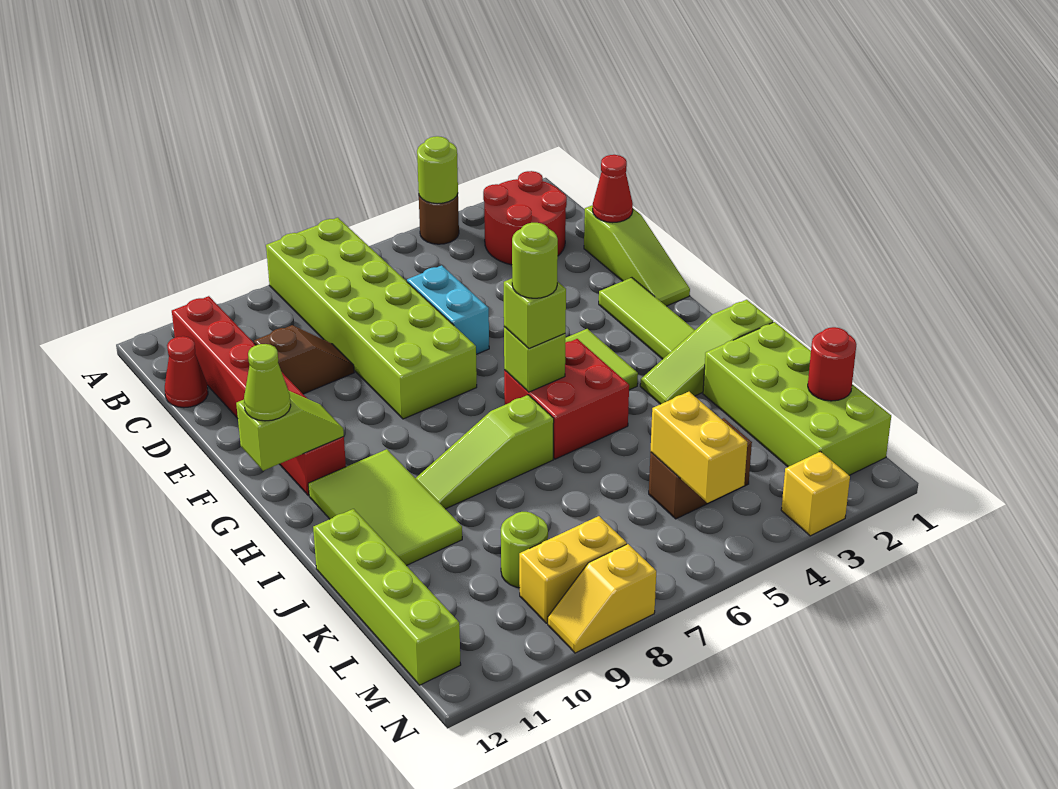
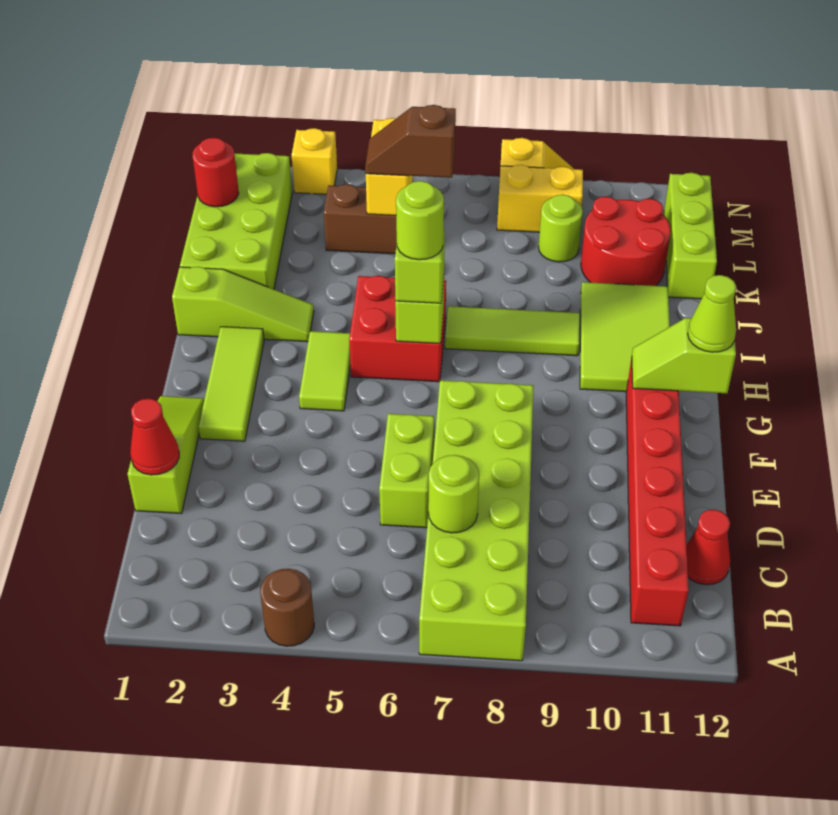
lime round brick A4 level 2 -> lime round brick C7 level 2
red round brick B2:C3 level 1 -> red round brick K10:L11 level 1
cyan brick D6:E6 level 1 -> lime brick D6:E6 level 1
brown slope D9:D10 level 1 top 10 -> brown slope L5:L6 level 3 top 6
lime slope I7:I9 level 1 top 7 -> lime tile I7:I9 level 1
lime brick J12:M12 level 1 -> lime brick K12:M12 level 1

